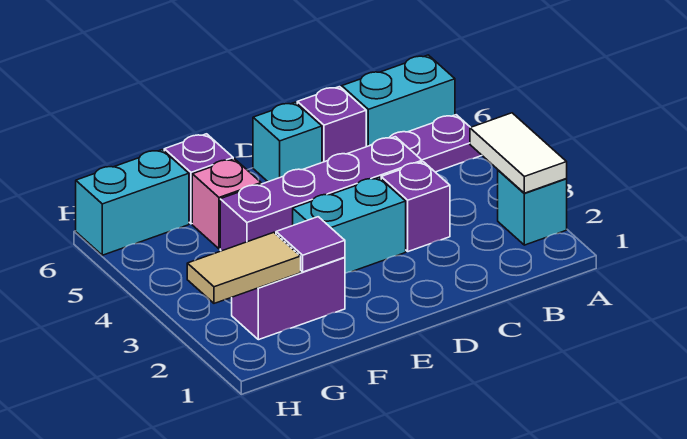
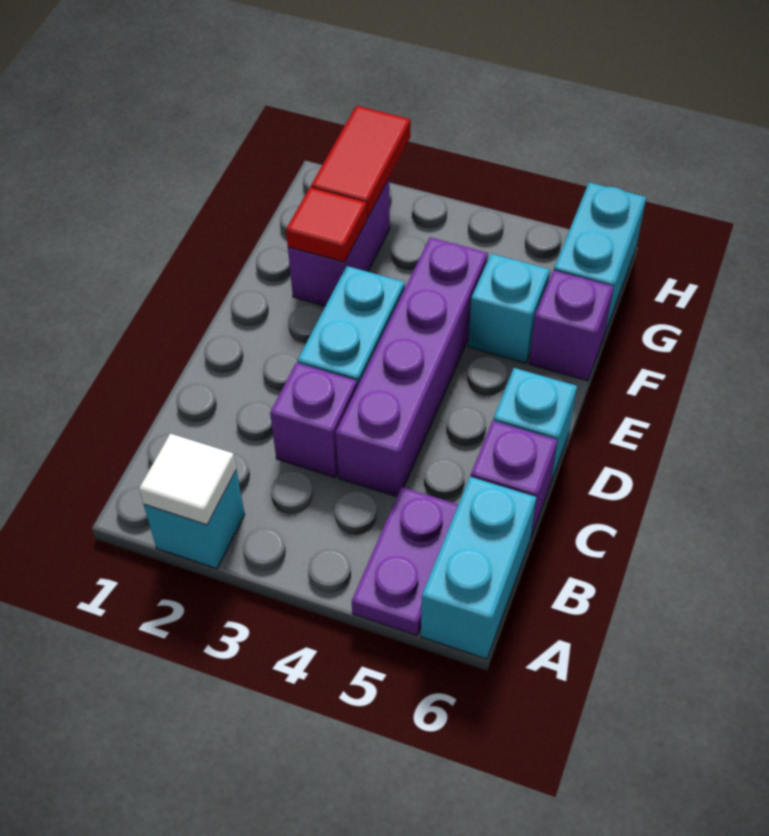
white tile A2:A3 level 2 -> white tile A2 level 2
purple tile F2 level 2 -> red tile F2 level 2
pink brick F5 level 1 -> cyan brick F5 level 1
tan tile G2:H2 level 2 -> red tile G2:H2 level 2

